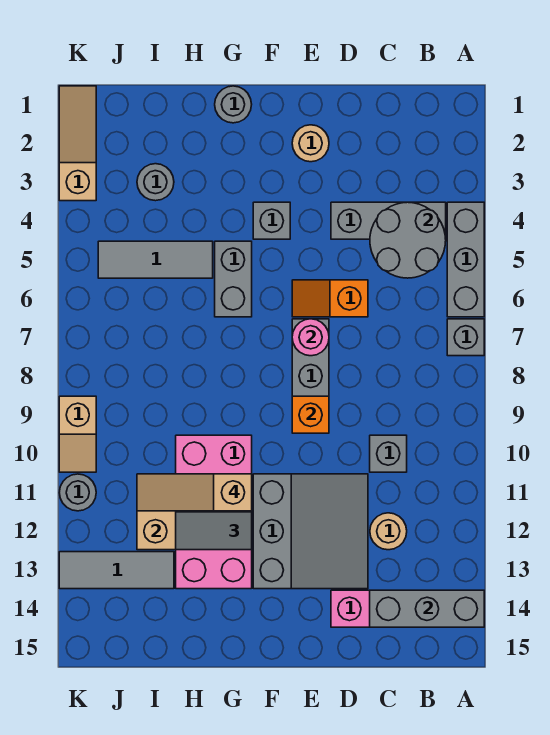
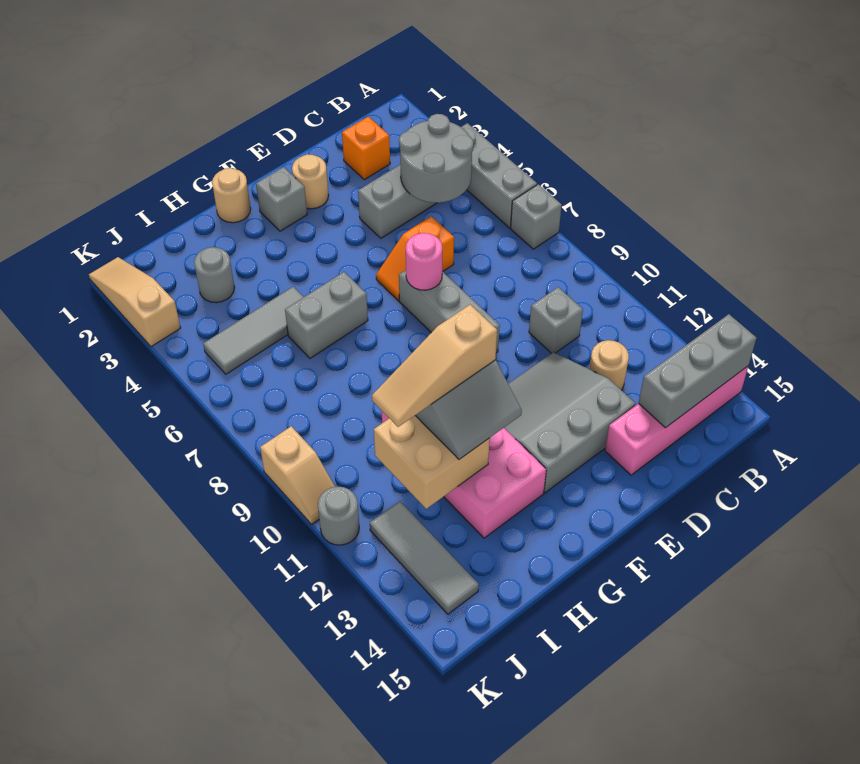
grey slope D11:F13 level 1 top F -> grey slope D11:F13 level 1 top 13
orange brick E9 level 2 -> orange brick C2 level 1
grey brick F4 level 1 -> grey brick F2 level 1
grey round brick G1 level 1 -> tan round brick G1 level 1
grey brick G5:G6 level 1 -> grey brick G6:H6 level 1
grey tile I13:K13 level 1 -> grey tile J12:J14 level 1

